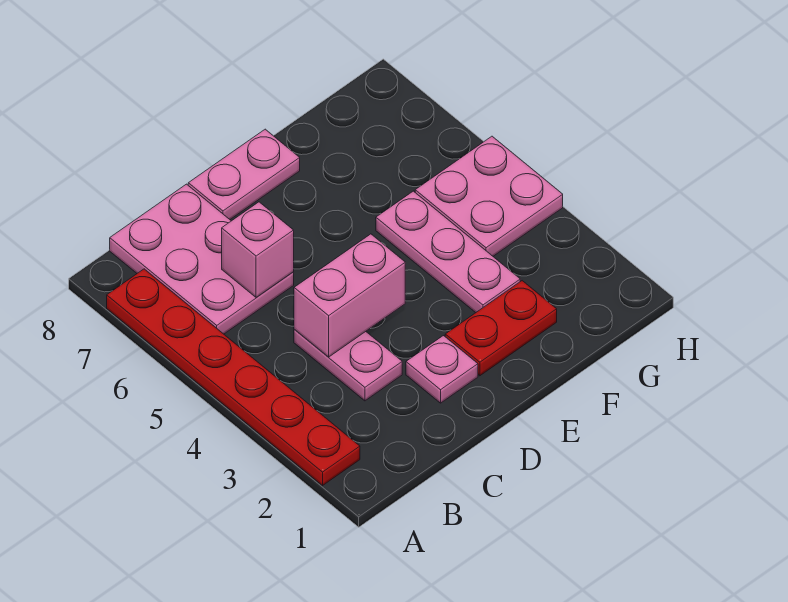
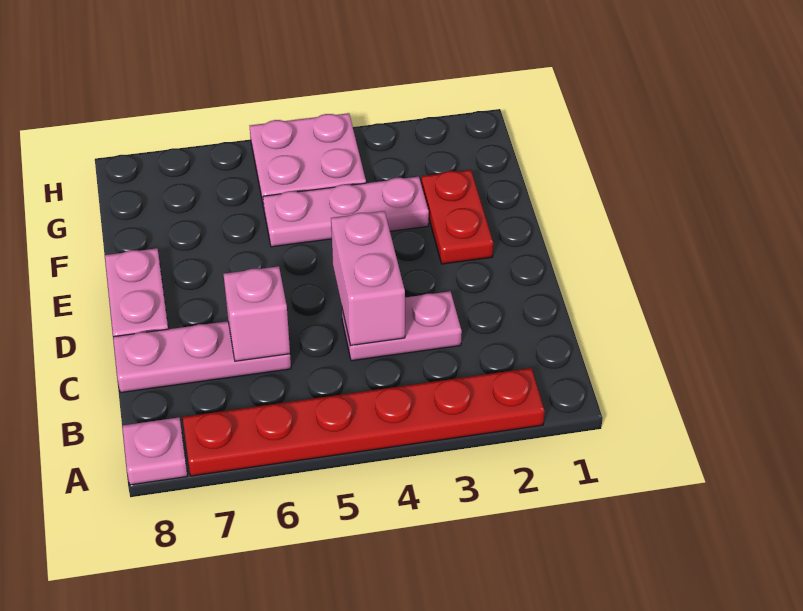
pink plate B6:C8 level 1 -> pink plate C6:C8 level 1
pink plate D2 level 1 -> pink plate A8 level 1

